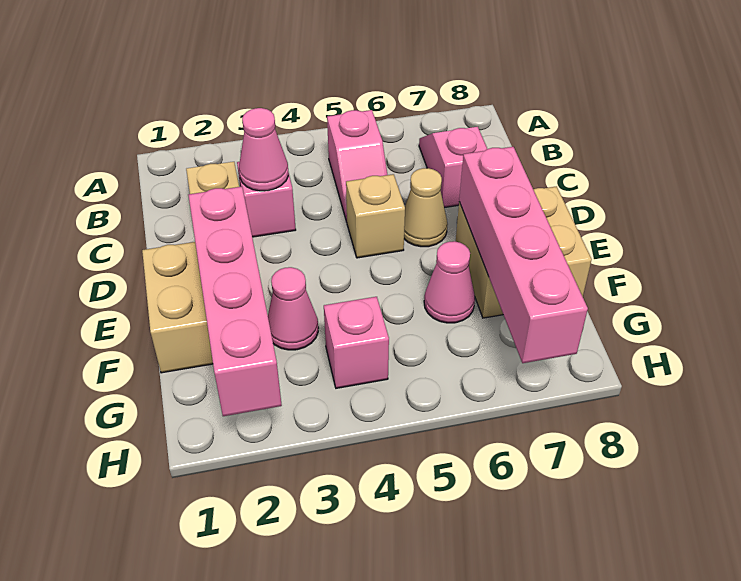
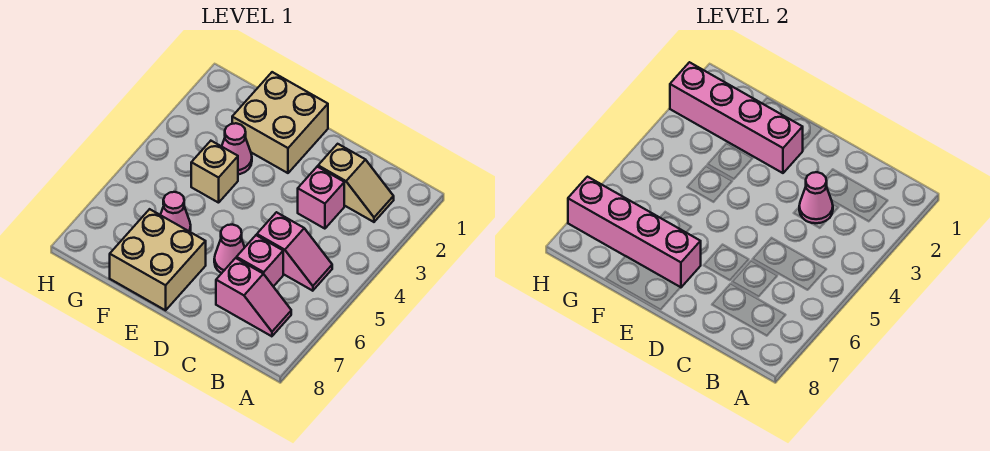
pink slope B5:C5 level 1 top B -> pink slope B5:C5 level 1 top C
tan brick D5 level 1 -> tan brick F4 level 1
tan cone D6 level 1 -> pink cone D6 level 1
pink brick G4 level 1 -> pink brick C6 level 1

